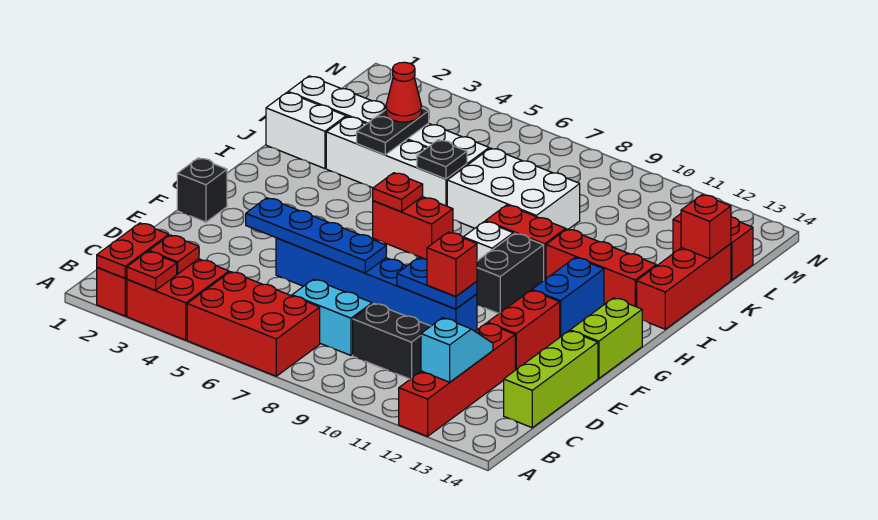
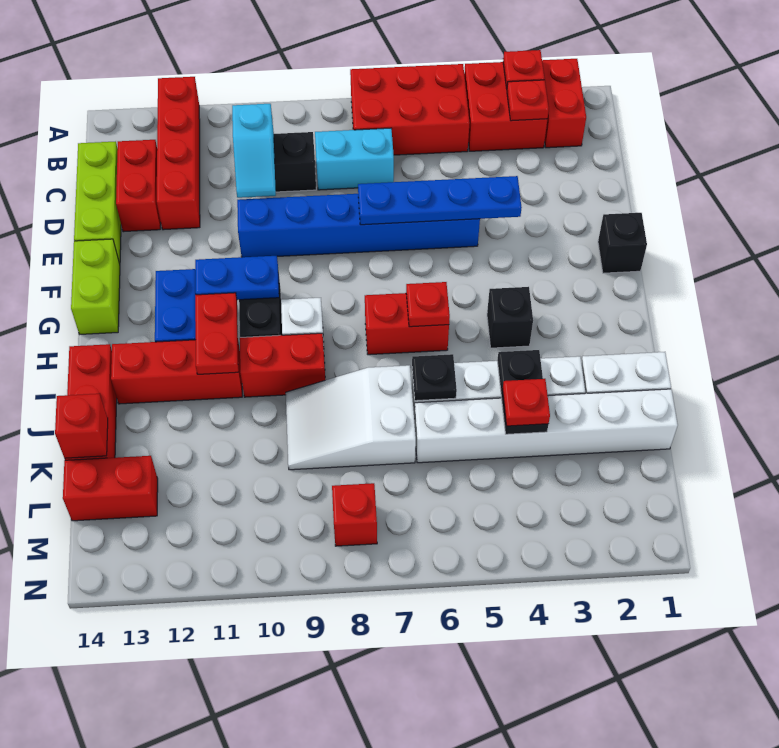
red plate A2:B2 level 2 -> red plate H11:I11 level 2
cyan slope B12:C12 level 2 top B -> cyan slope C10:D10 level 2 top C
blue plate E9:E10 level 2 -> blue plate G10:G11 level 2
red brick E10 level 3 -> red brick M8 level 1
red brick E12:F12 level 1 -> red brick C13:D13 level 1
none -> black brick H4 level 1
white brick J7:K9 level 1 -> white slope J7:K9 level 1 top 7
red cone K4 level 3 -> red plate K4 level 3

